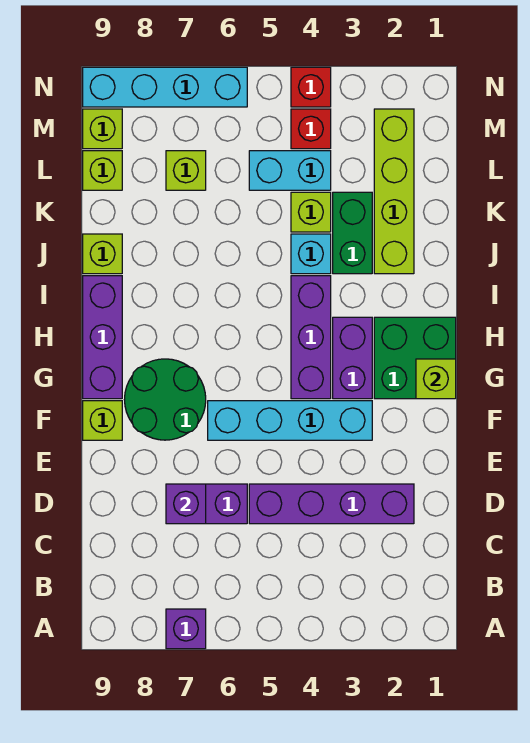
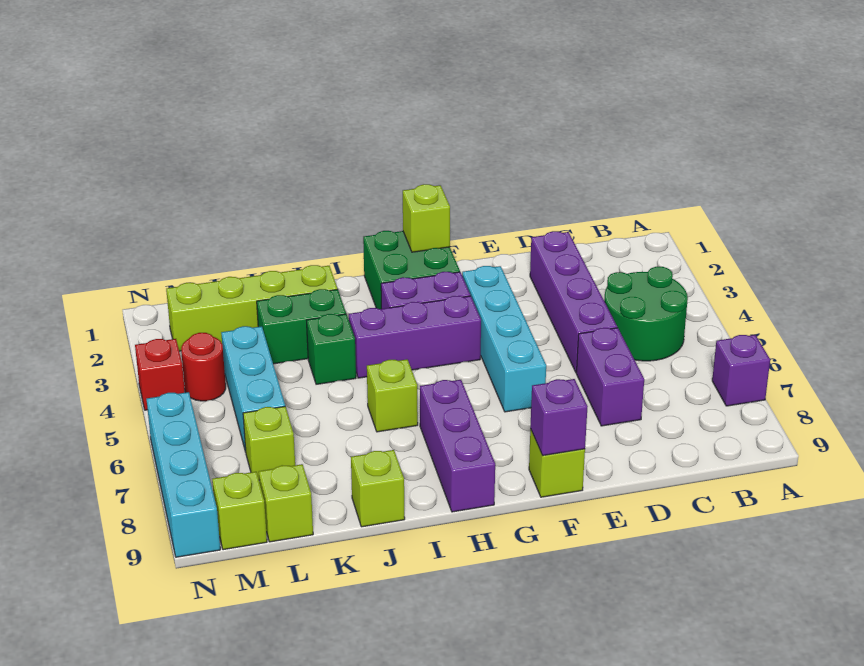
purple brick D7 level 2 -> purple brick F9 level 2
green round brick F7:G8 level 1 -> green round brick B4:C5 level 1
purple brick G9:I9 level 1 -> purple brick H7:H9 level 1
cyan brick J4 level 1 -> green brick J4 level 1
lime brick K4 level 1 -> lime brick I6 level 1
cyan brick L4:L5 level 1 -> cyan brick L4:L6 level 1
red brick M4 level 1 -> red round brick M4 level 1

